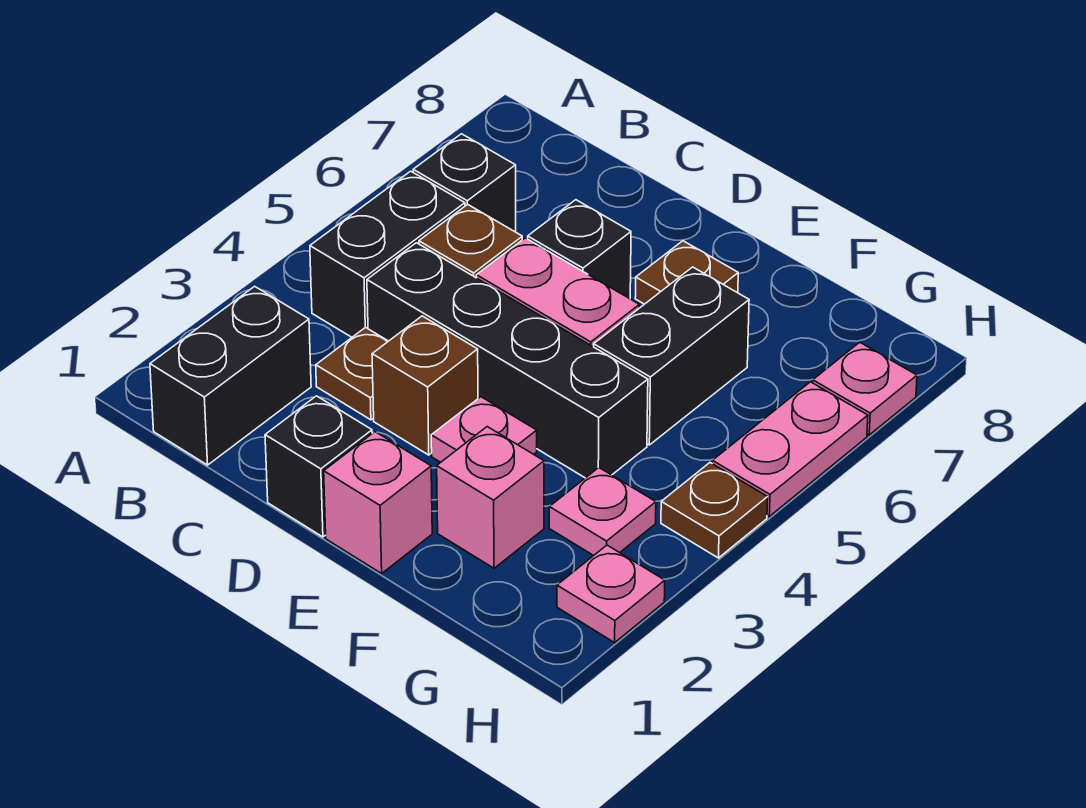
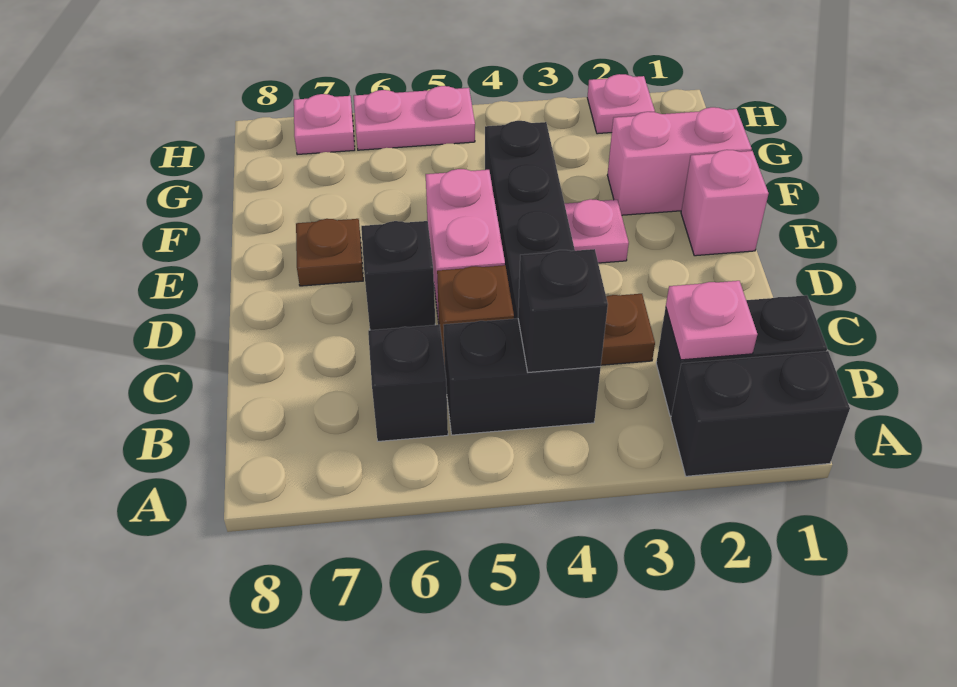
black brick D1 level 1 -> black brick B4 level 2
brown brick D3 level 1 -> none
pink brick F2 level 1 -> pink brick F1:F2 level 1
black brick F5:F6 level 1 -> black brick A1:A2 level 1
pink plate G3 level 1 -> pink plate B2 level 2
brown plate H4 level 1 -> none

